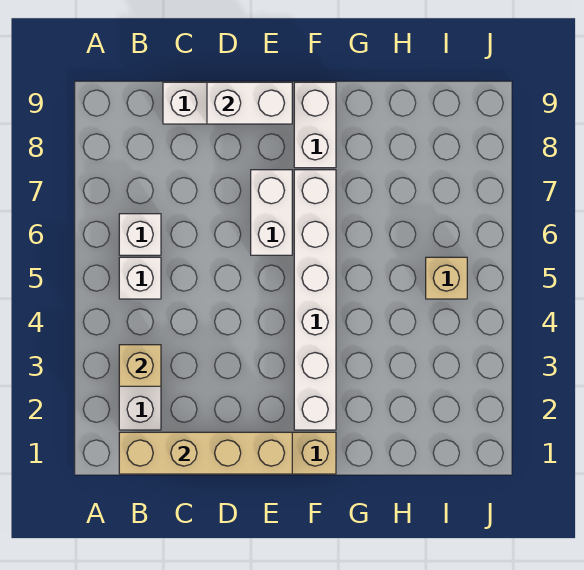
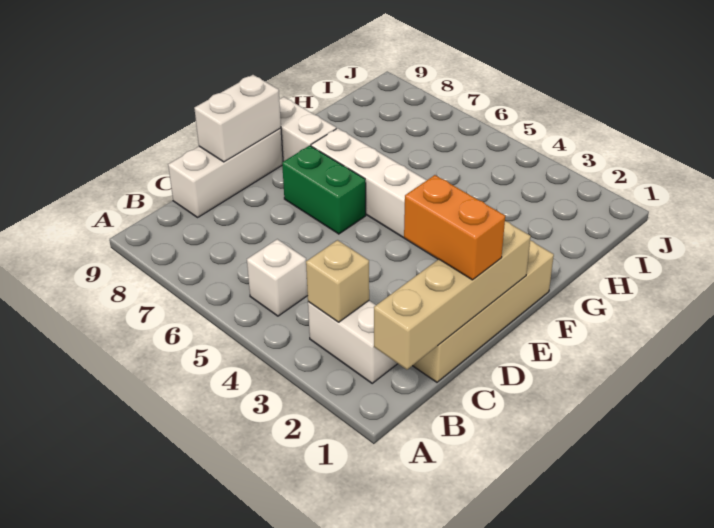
white brick B6 level 1 -> none
none -> orange brick D1:D2 level 3
white brick E6:E7 level 1 -> green brick E6:E7 level 1
tan brick I5 level 1 -> none

